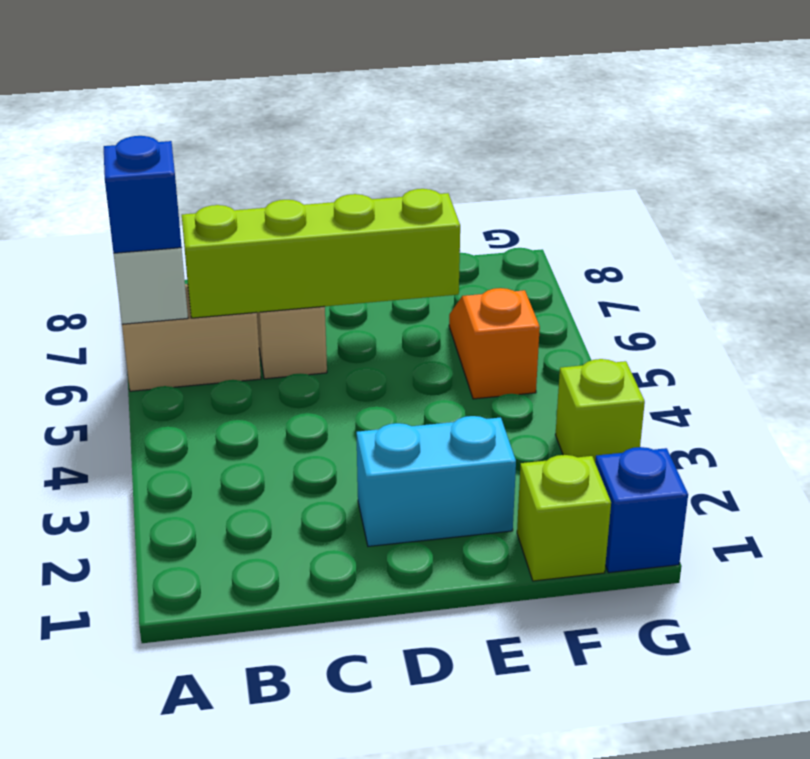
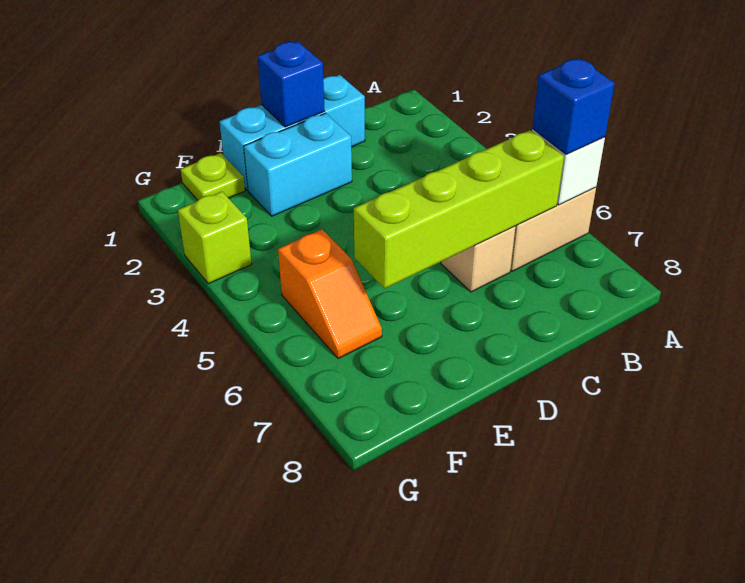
none -> cyan brick C1:E1 level 1
lime brick F1 level 1 -> lime plate F1 level 1
blue brick G1 level 1 -> blue brick D1 level 2

